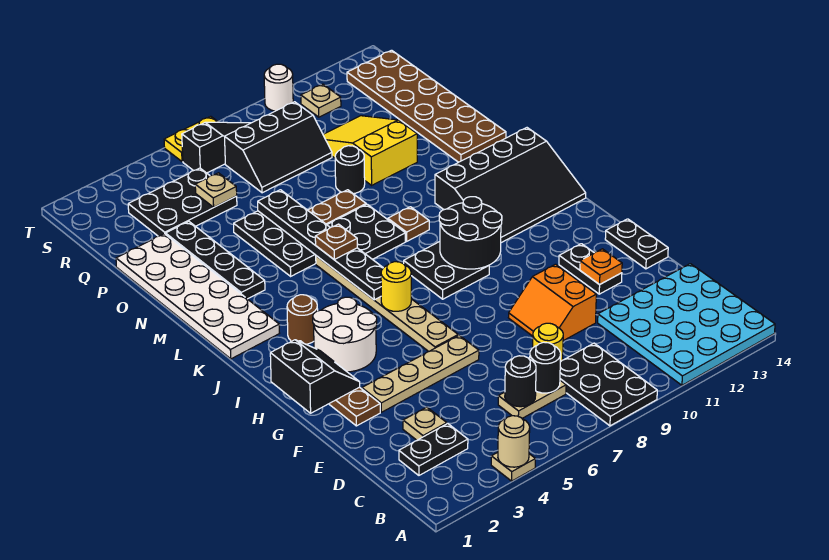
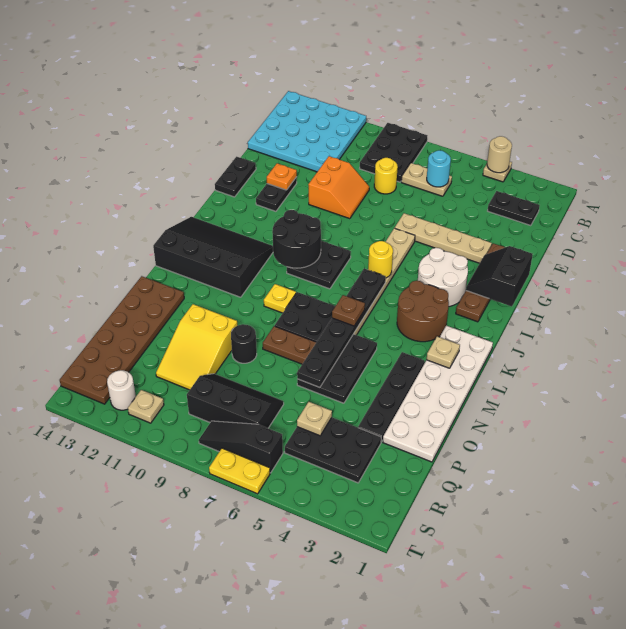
black round brick C6 level 2 -> cyan round brick C6 level 2
black round brick C7 level 2 -> none
tan plate D3 level 1 -> tan plate L2 level 2
brown round brick J3 level 1 -> brown round brick J3:K4 level 1
brown plate L9 level 1 -> yellow plate L9 level 1
white round brick T10 level 1 -> white round brick S12 level 1

